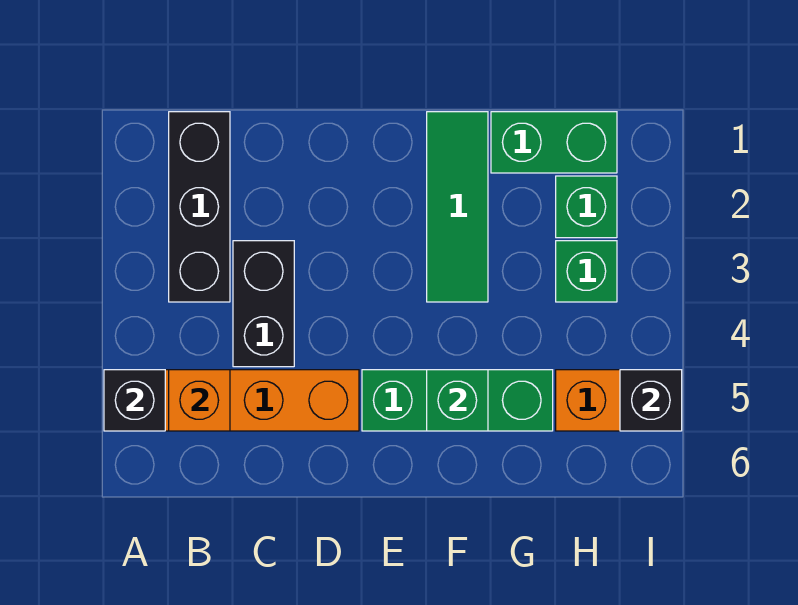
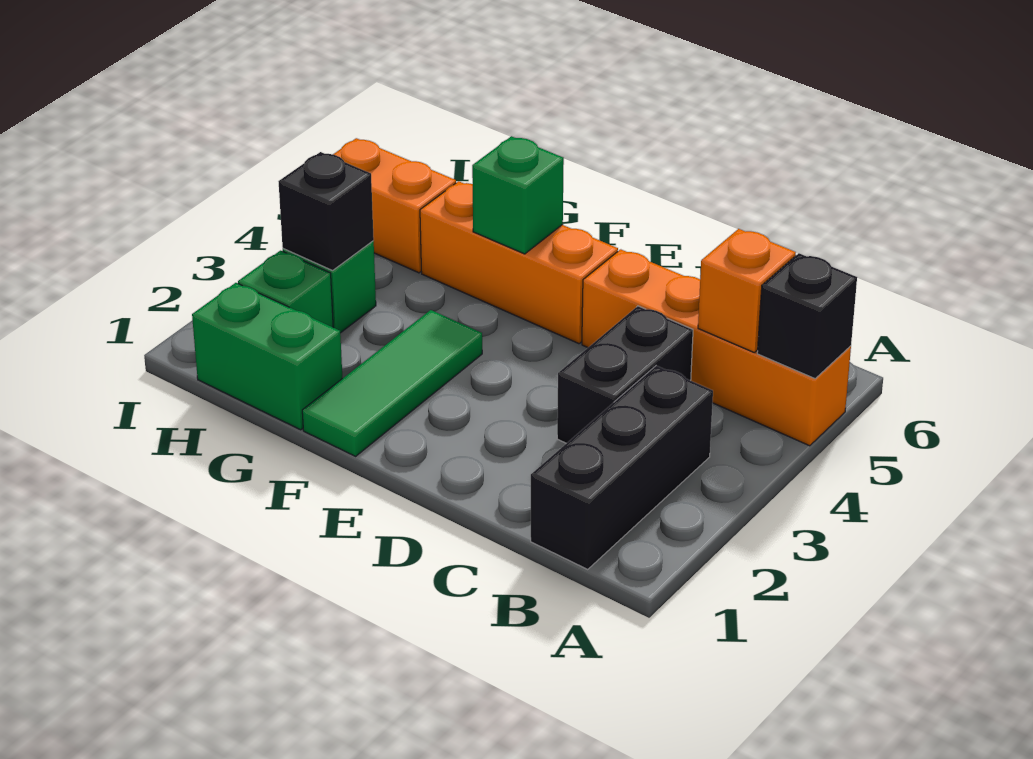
green brick E5:G5 level 1 -> orange brick E5:G5 level 1
black brick I5 level 2 -> black brick H3 level 2

